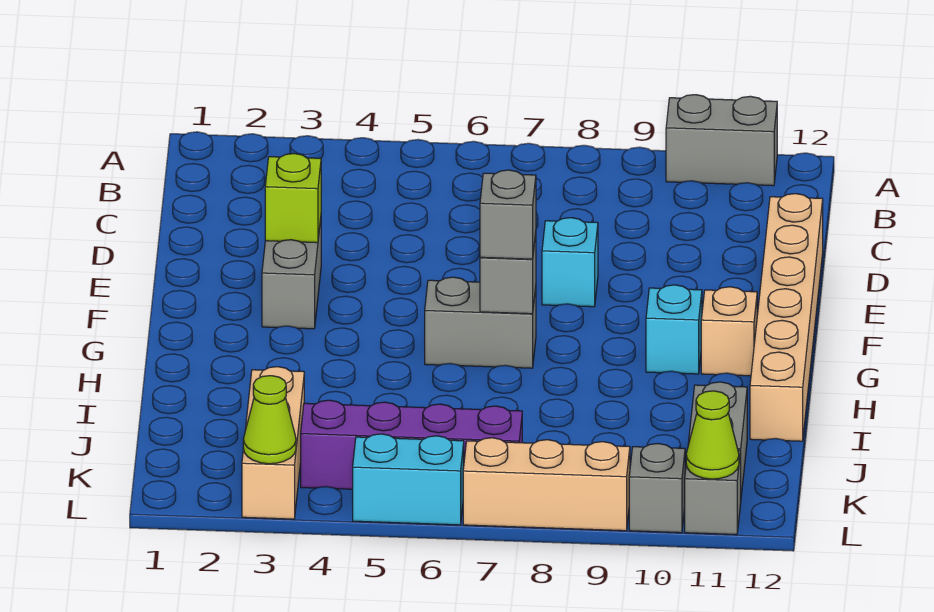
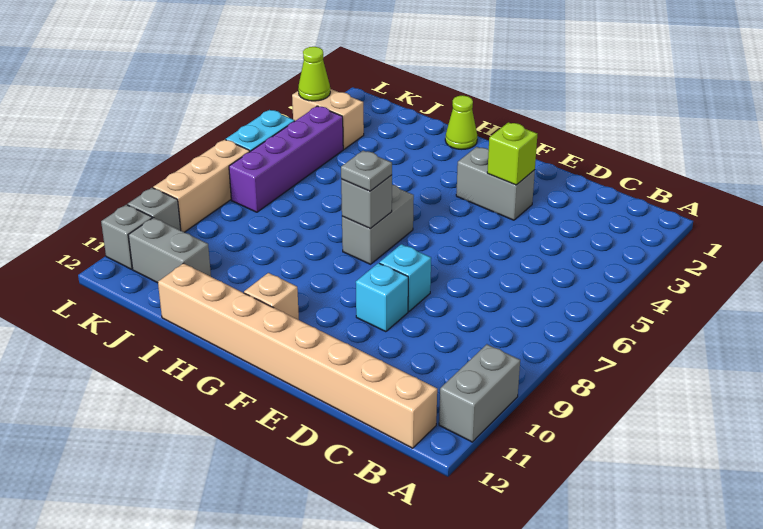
tan brick D12:I12 level 1 -> tan brick B12:I12 level 1
grey brick G7 level 3 -> grey plate G7 level 3
cyan brick G10 level 1 -> cyan brick E9 level 1
tan brick J3:L3 level 1 -> tan brick K3:L3 level 1
lime cone L11 level 2 -> lime cone H1 level 1

